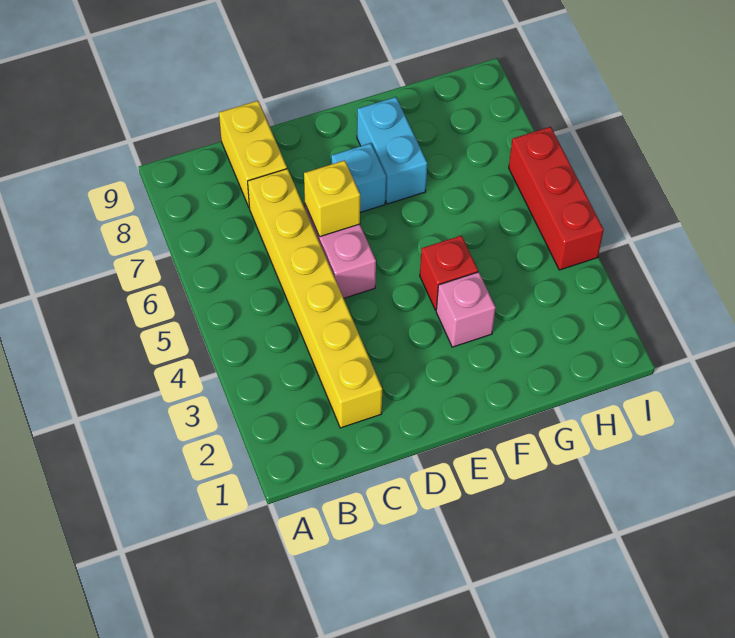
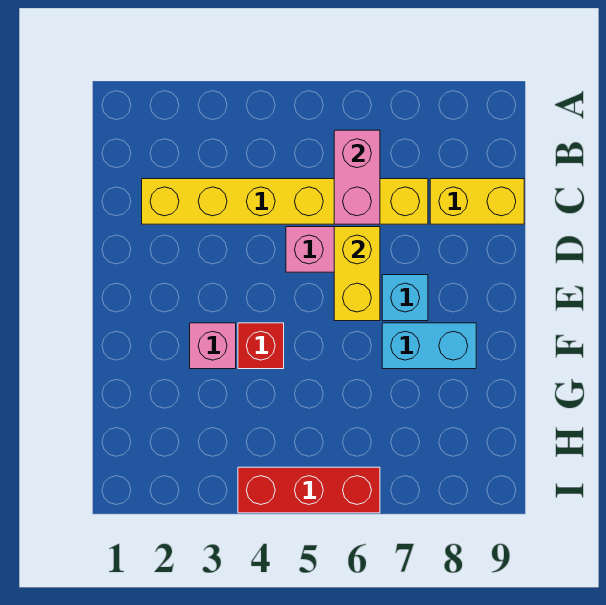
none -> pink brick B6:C6 level 2
yellow brick D6 level 2 -> yellow brick D6:E6 level 2

